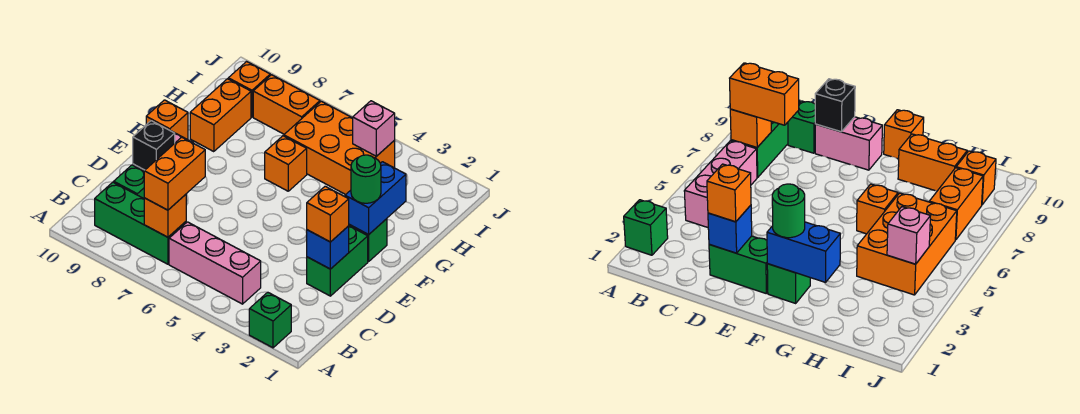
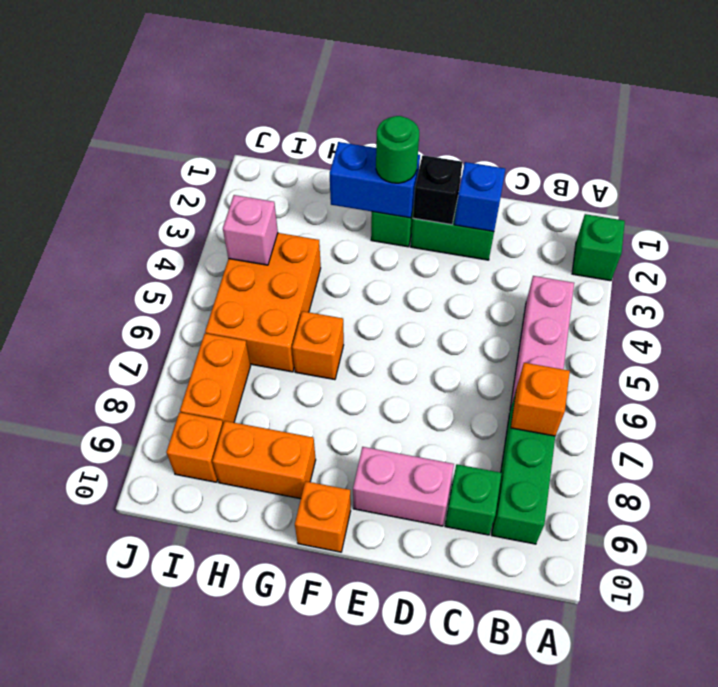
orange brick B7:C7 level 3 -> none
orange brick D2 level 3 -> none
black brick D9 level 2 -> black brick E2 level 2

